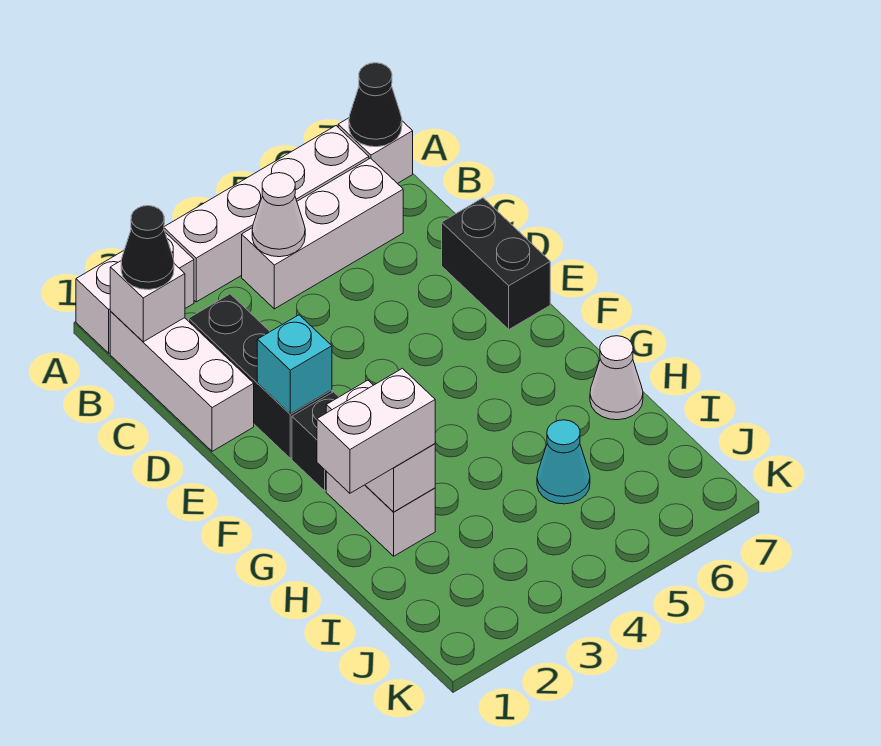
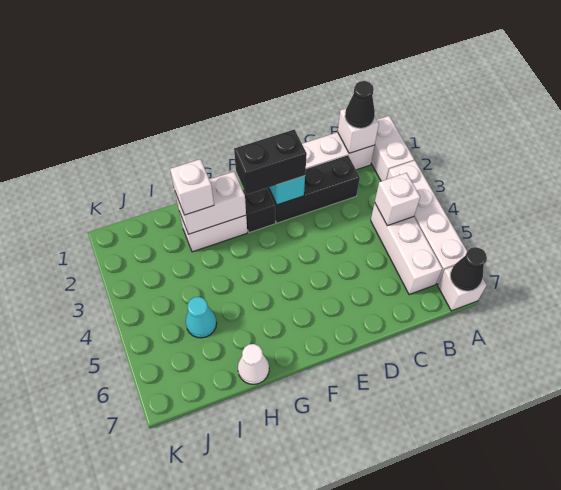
white cone B4 level 2 -> white brick B4 level 2
black brick D7:E7 level 1 -> black brick E2:F2 level 3
white brick H1:H2 level 3 -> white brick H2 level 3

